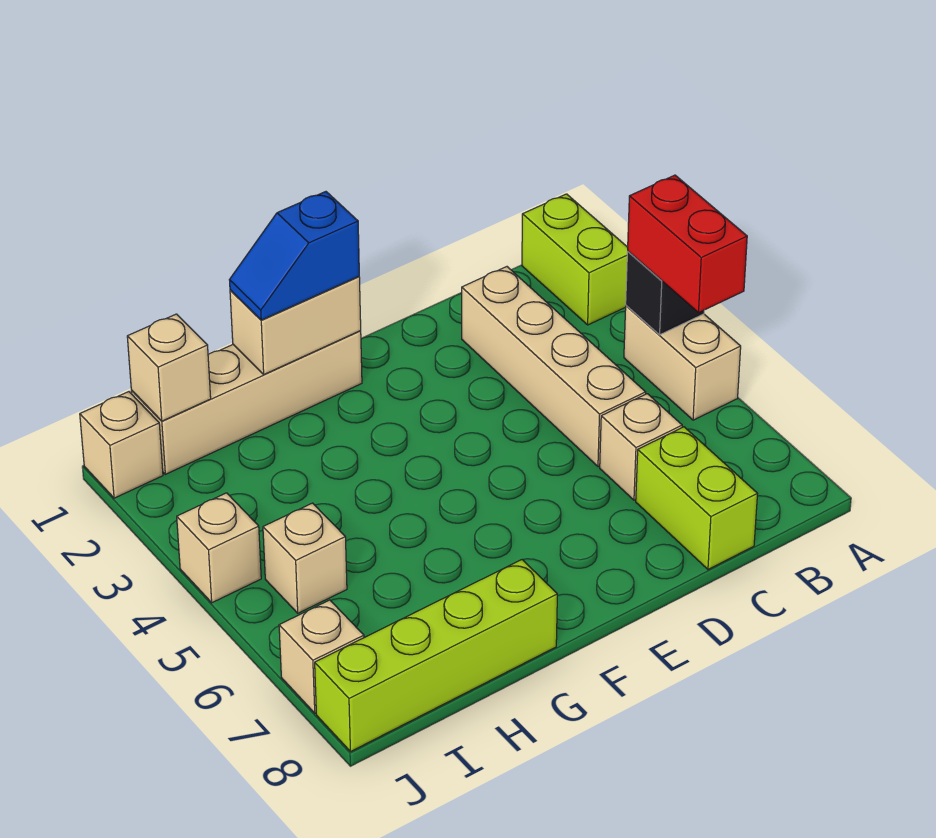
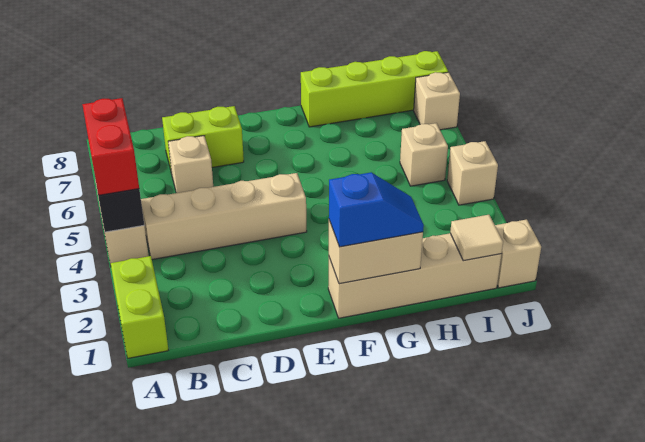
tan brick C2:C5 level 1 -> tan brick B4:E4 level 1
lime brick C7:C8 level 1 -> lime brick C7:D7 level 1
tan brick I1 level 2 -> tan tile I1 level 2

